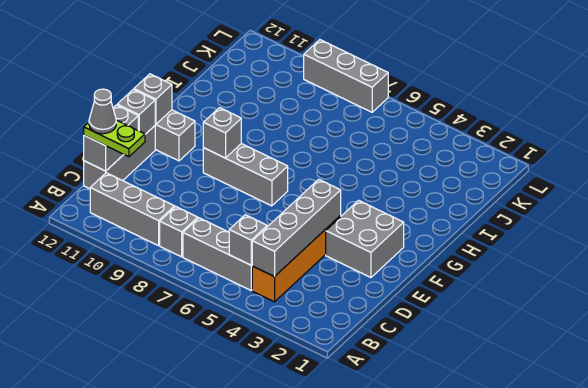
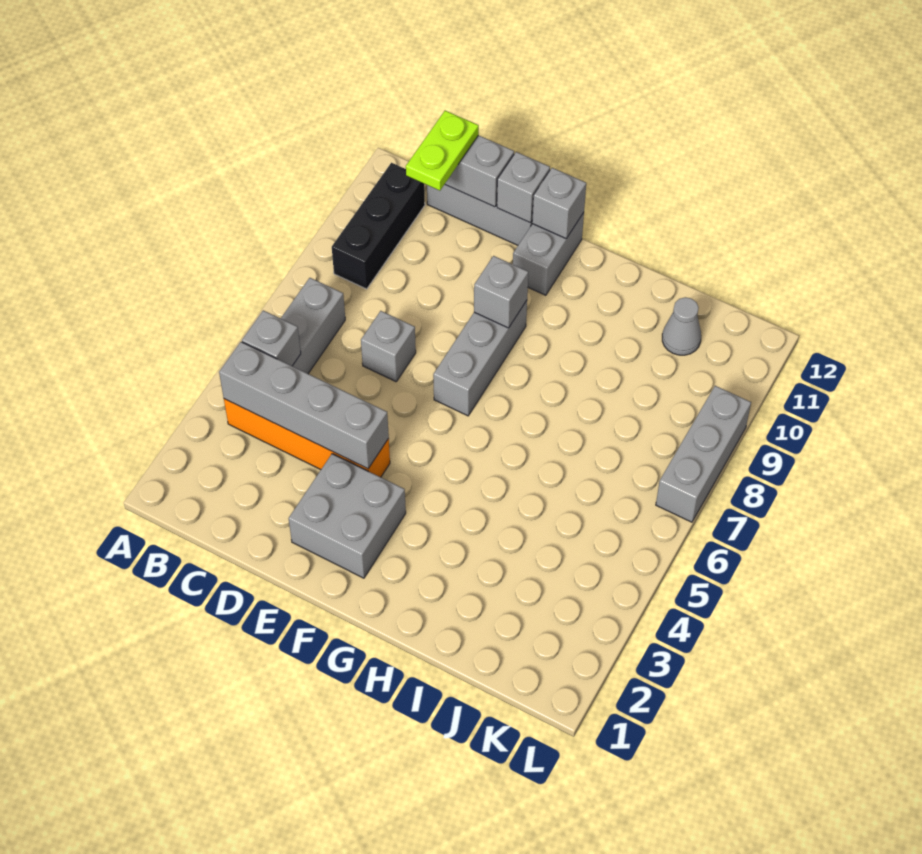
grey brick B8 level 1 -> grey brick D7 level 1
grey brick B9:B11 level 1 -> black brick B9:B11 level 1
grey cone C12 level 4 -> grey cone J11 level 1

